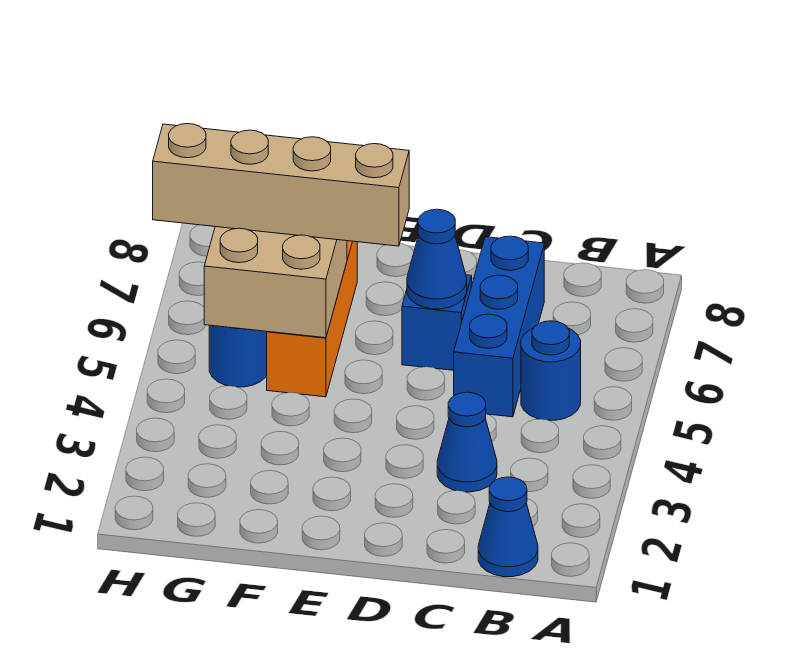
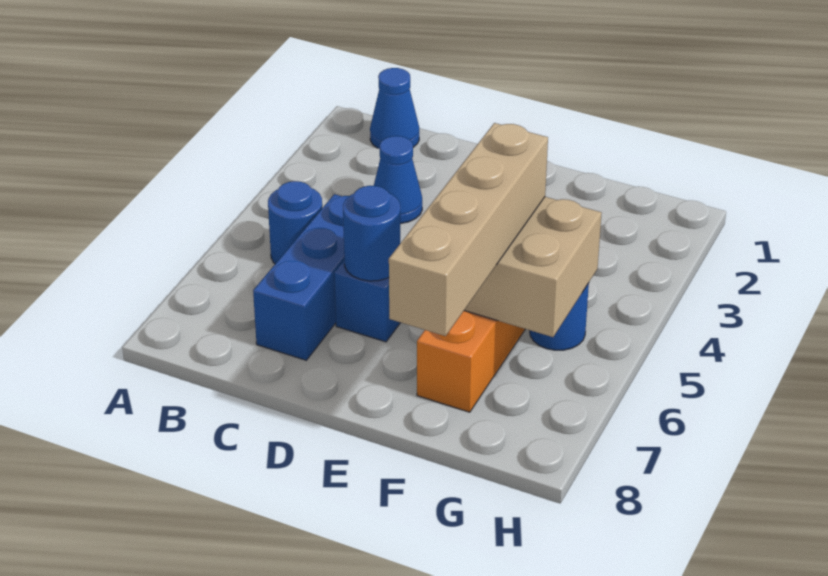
blue cone D6 level 2 -> blue round brick D6 level 2
tan brick E6:H6 level 3 -> tan brick F5:F8 level 3

